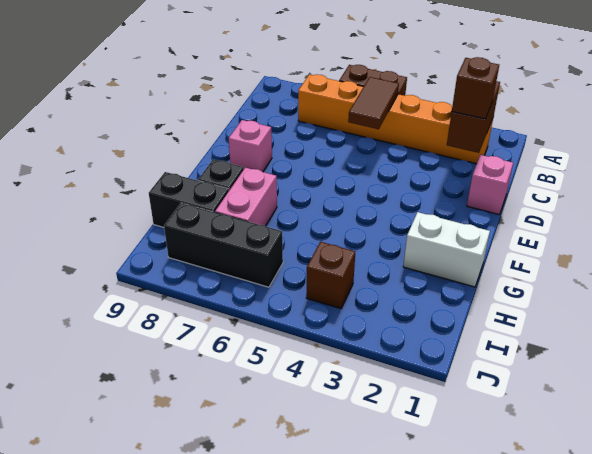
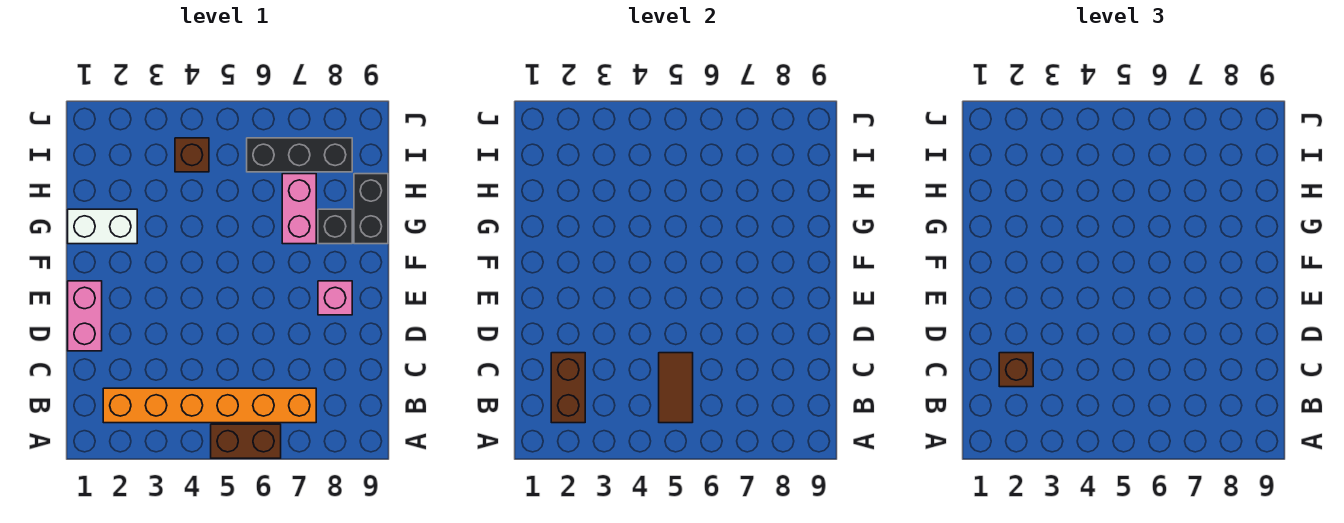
pink brick D1 level 1 -> pink brick D1:E1 level 1
black brick H8:H9 level 1 -> black brick G9:H9 level 1

